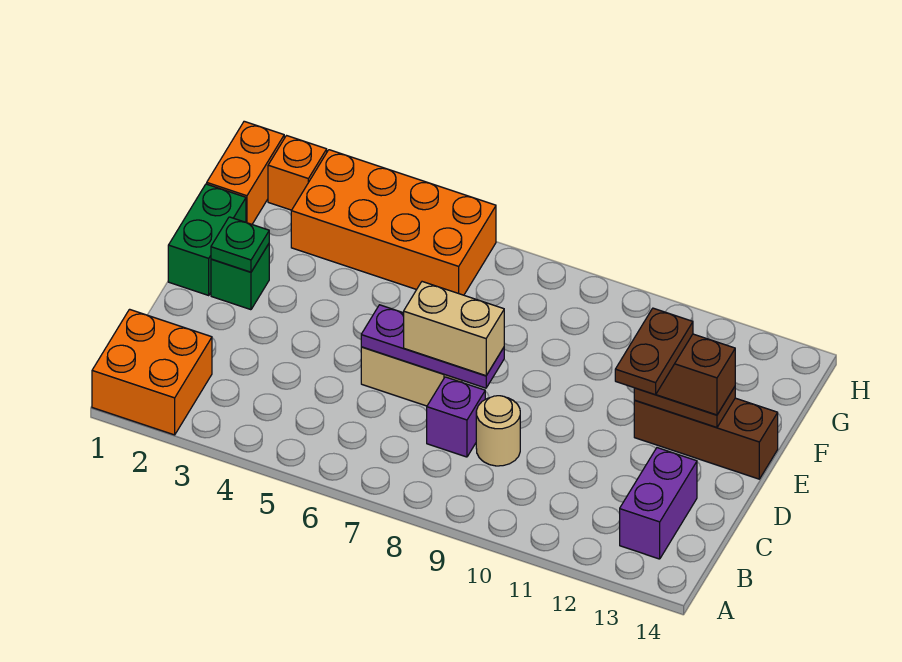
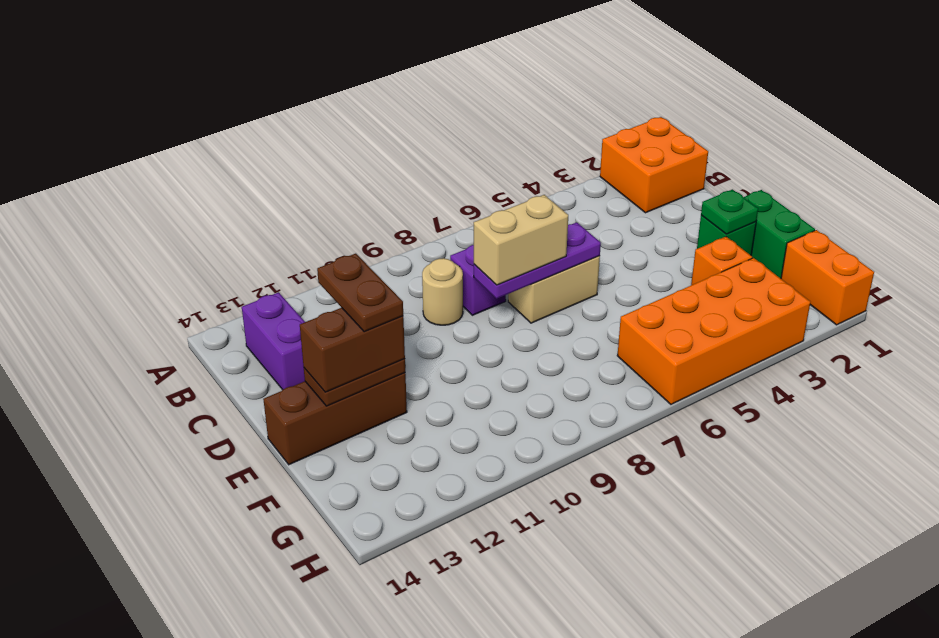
orange brick H2 level 1 -> orange brick F3 level 1

